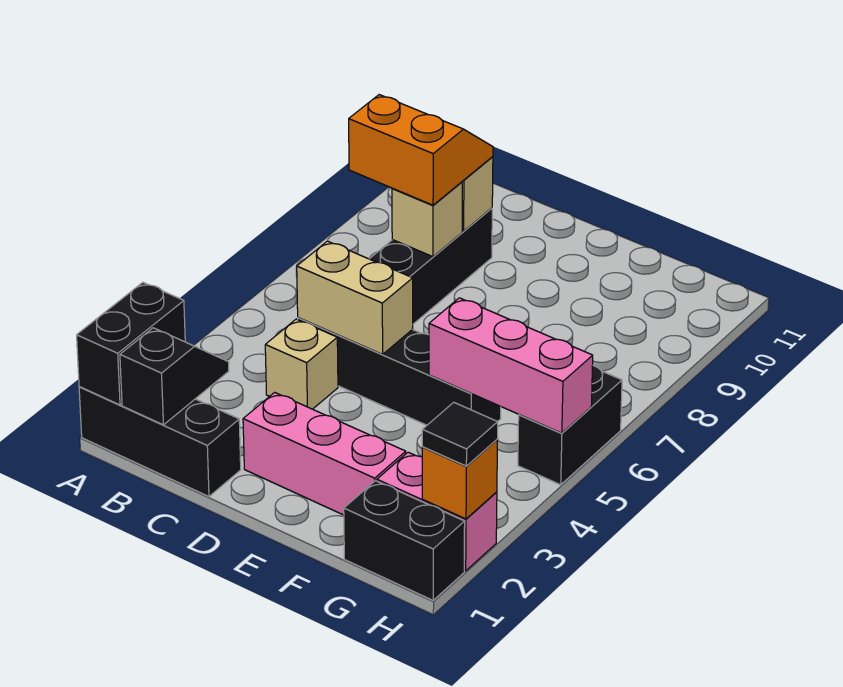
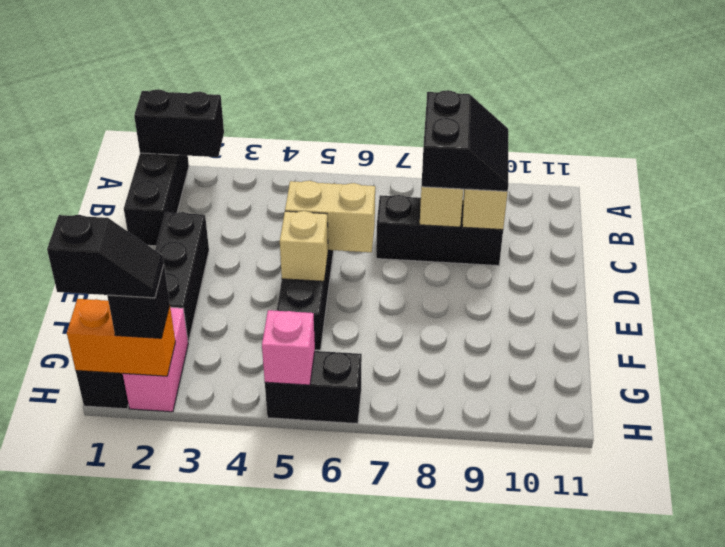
black slope B1:B2 level 2 top 1 -> black slope H1:H2 level 4 top 1
orange slope B8:C9 level 3 top 8 -> black slope B8:C9 level 3 top 8
tan brick C4 level 1 -> tan brick E5 level 2
tan brick C5:D5 level 2 -> tan brick D5:D6 level 2
pink brick D2:F2 level 1 -> black brick D2:F2 level 1
pink brick F5:H5 level 2 -> pink brick H5 level 2
orange brick H2 level 2 -> orange brick H1:H2 level 2
black tile H2 level 3 -> black brick H2 level 3

